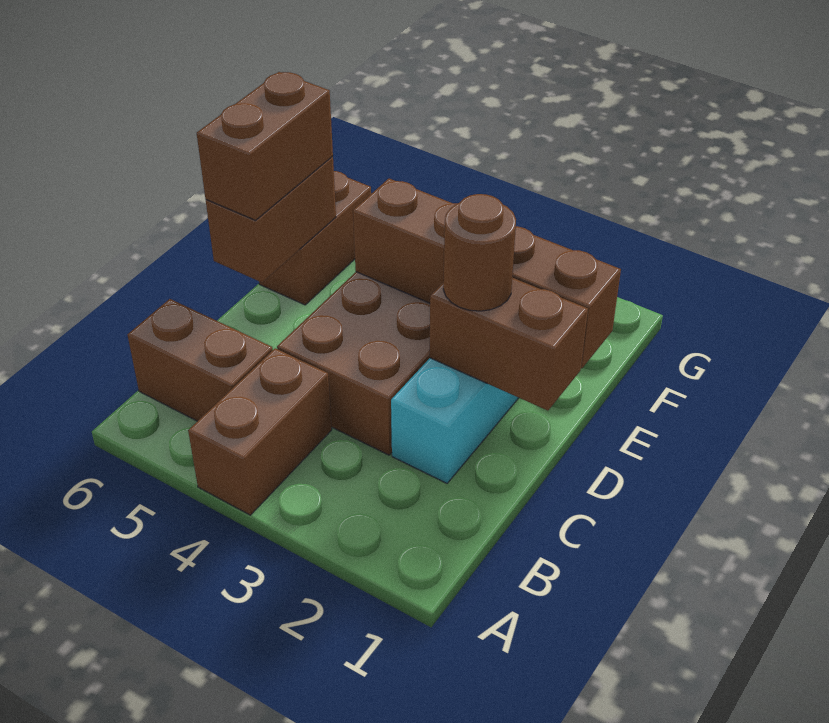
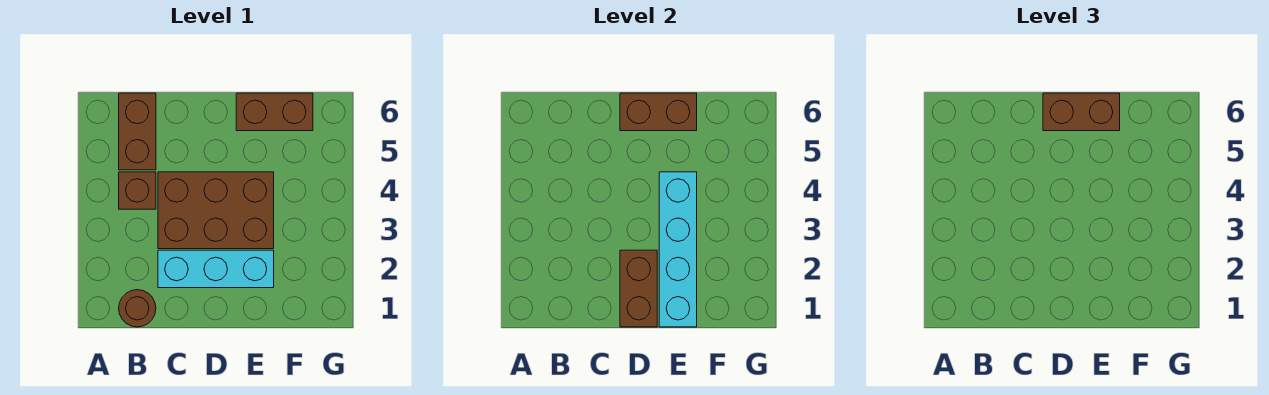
brown brick A4:B4 level 1 -> brown brick B4 level 1
brown round brick D2 level 3 -> brown round brick B1 level 1
brown brick E1:E4 level 2 -> cyan brick E1:E4 level 2

